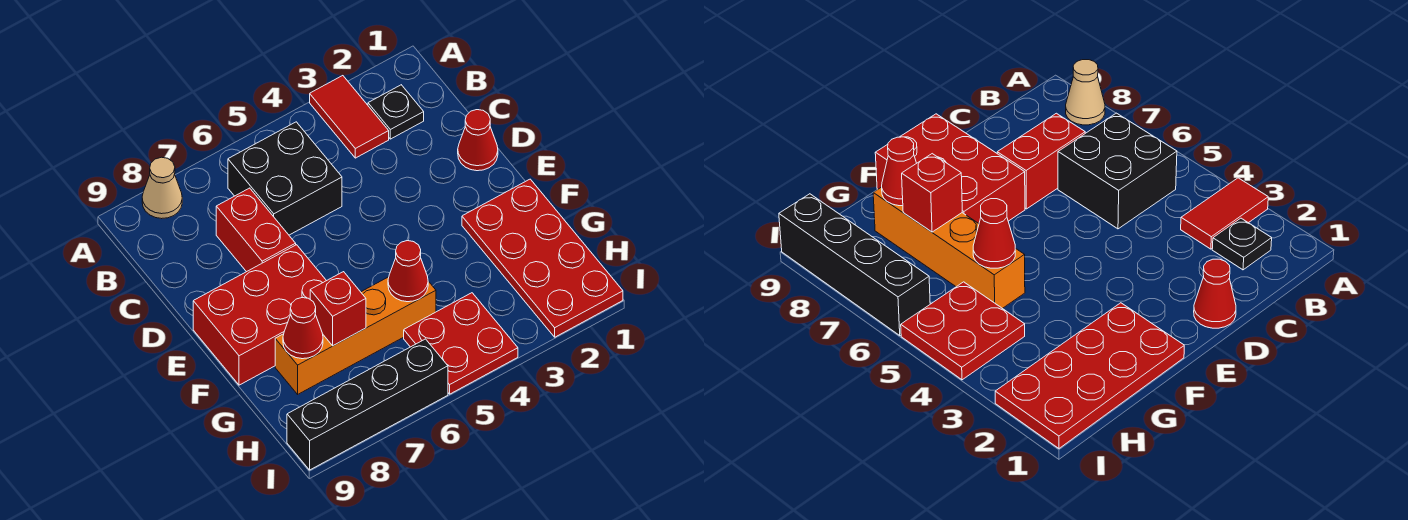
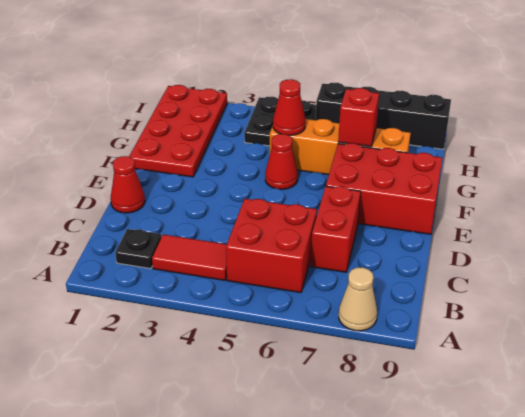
red tile A3:B3 level 1 -> red tile B3:B4 level 1
black brick B5:C6 level 1 -> red brick B5:C6 level 1
red cone G8 level 2 -> red cone F5 level 1
red plate H4:I5 level 1 -> black plate H4:I5 level 1

